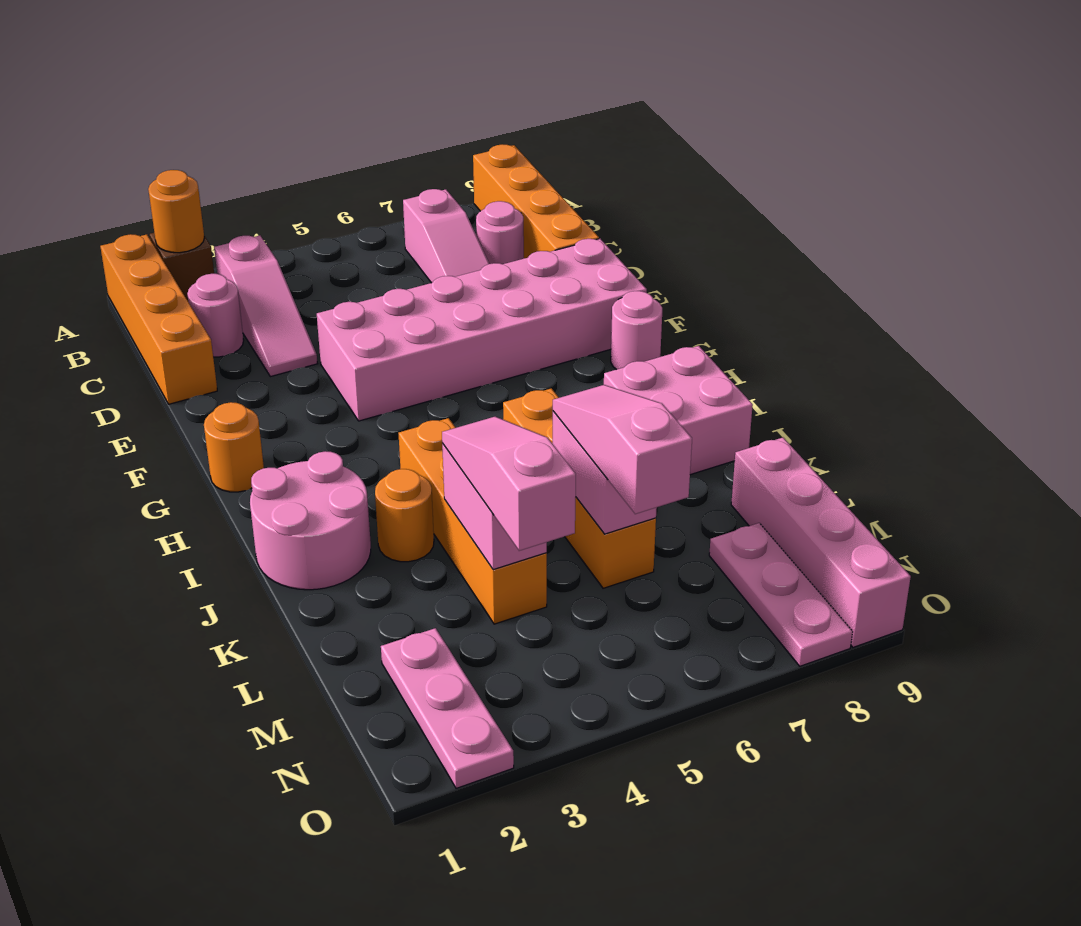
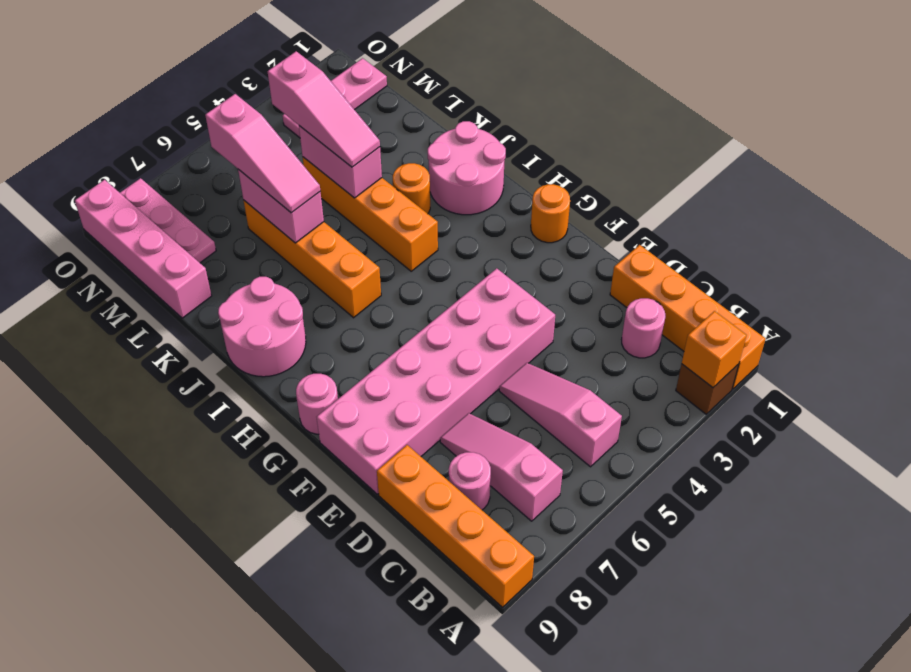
orange round brick A2 level 2 -> orange brick A2 level 2
pink slope B3:D3 level 1 top B -> pink slope B5:D5 level 1 top B
pink brick I8:J9 level 1 -> pink round brick I8:J9 level 1
pink plate M2:O2 level 1 -> pink plate N1:N3 level 1

